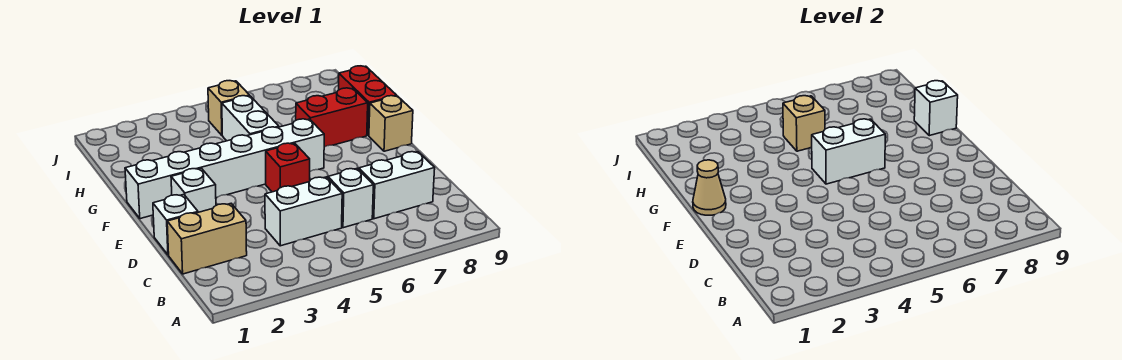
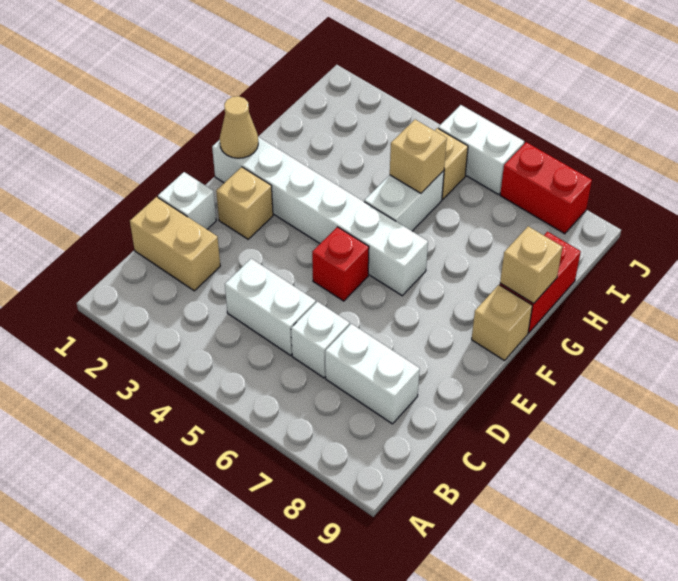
white brick E2 level 1 -> tan brick E2 level 1
white brick F5:F6 level 2 -> white brick J5:J6 level 1
red brick G7:G8 level 1 -> red brick J7:J8 level 1
white brick G9 level 2 -> tan brick G9 level 2

